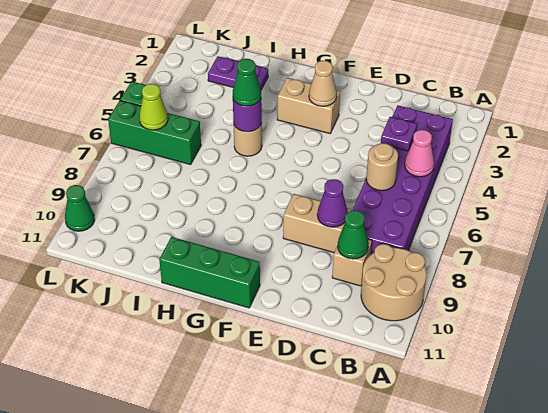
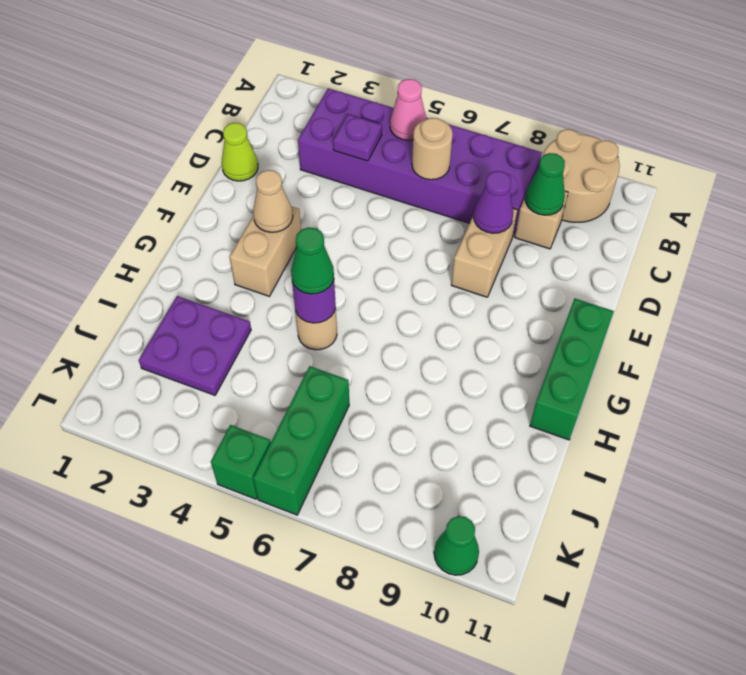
purple plate I2:J2 level 1 -> purple plate I2:J3 level 1
lime cone K6 level 2 -> lime cone D1 level 1

